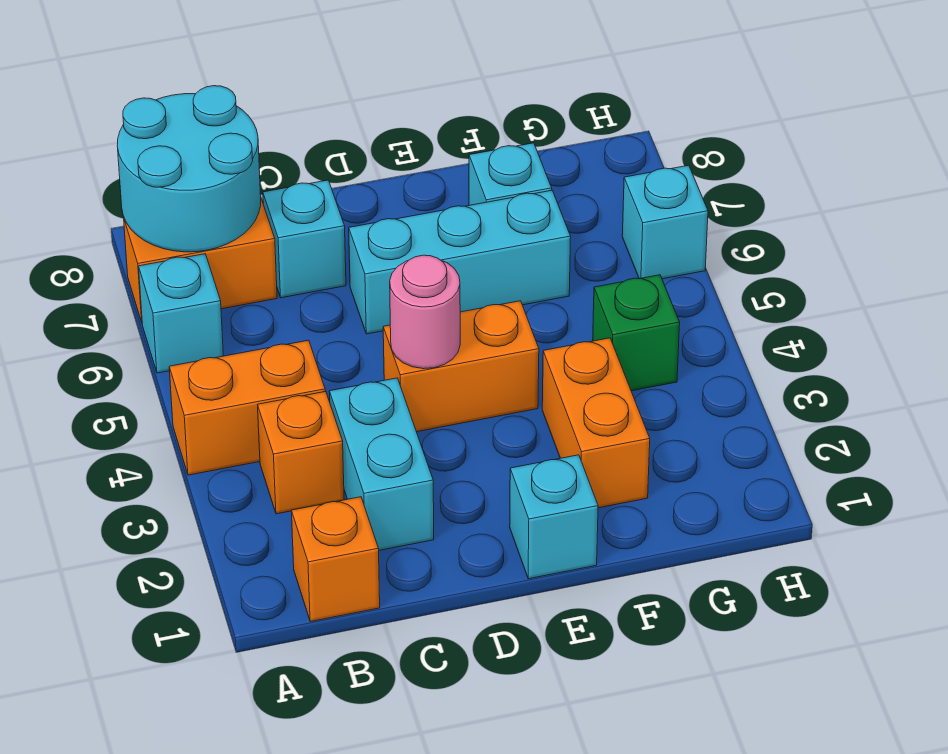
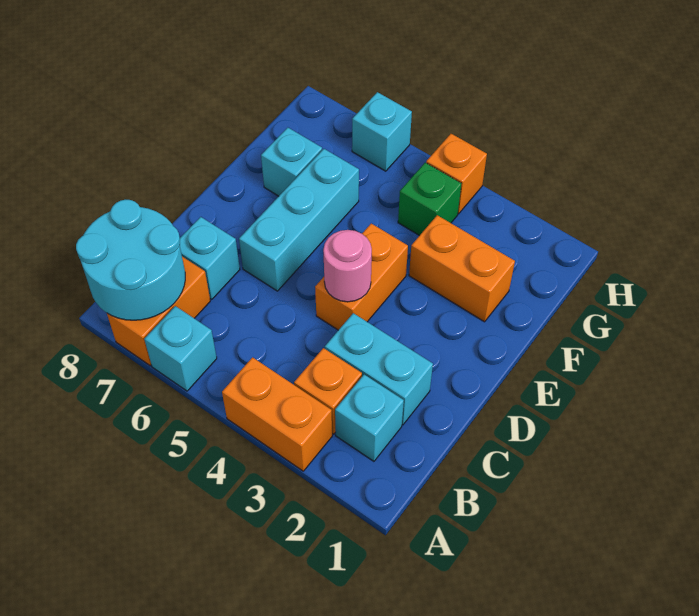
orange brick A4:B4 level 1 -> orange brick A3:A4 level 1
orange brick B1 level 1 -> orange brick H4 level 1
cyan brick E1 level 1 -> cyan brick B2 level 1

